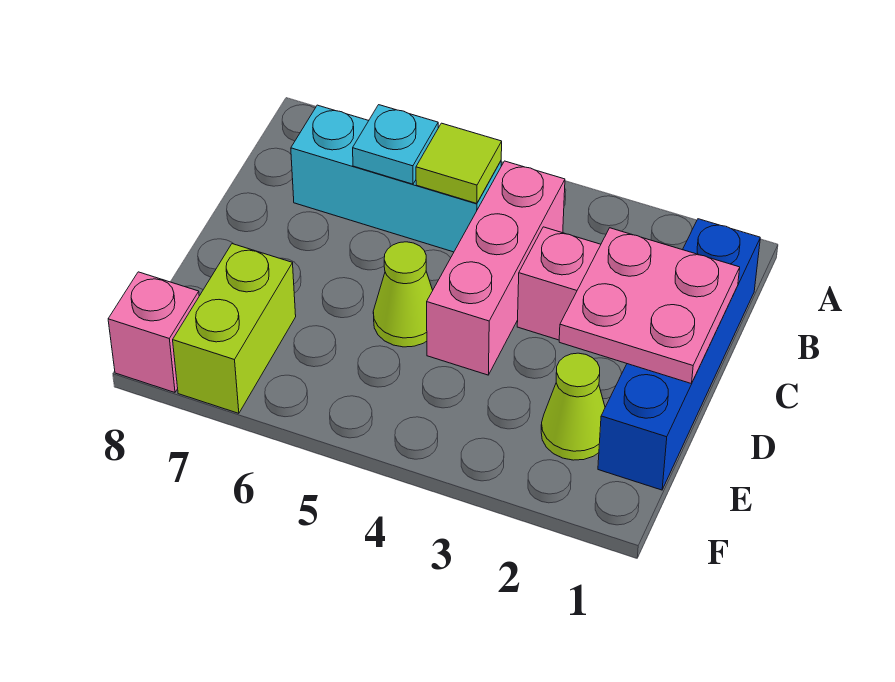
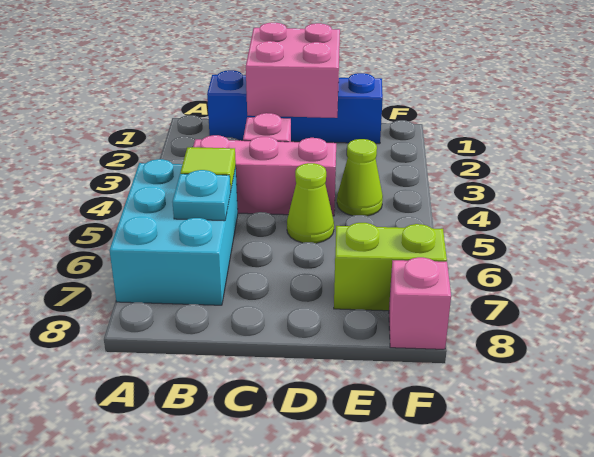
cyan brick B5:B7 level 1 -> cyan brick A5:B7 level 1
pink plate C1:D2 level 2 -> pink brick C1:D2 level 2
lime cone E2 level 1 -> lime cone E4 level 1

